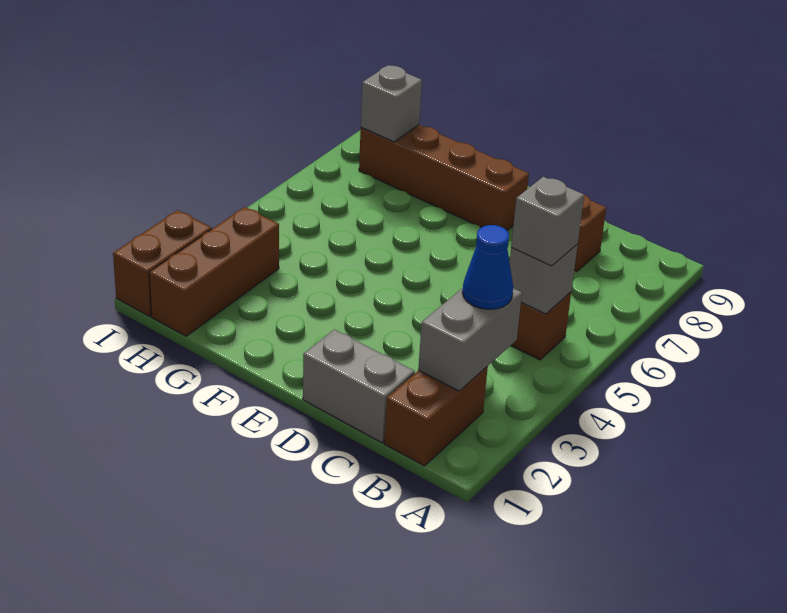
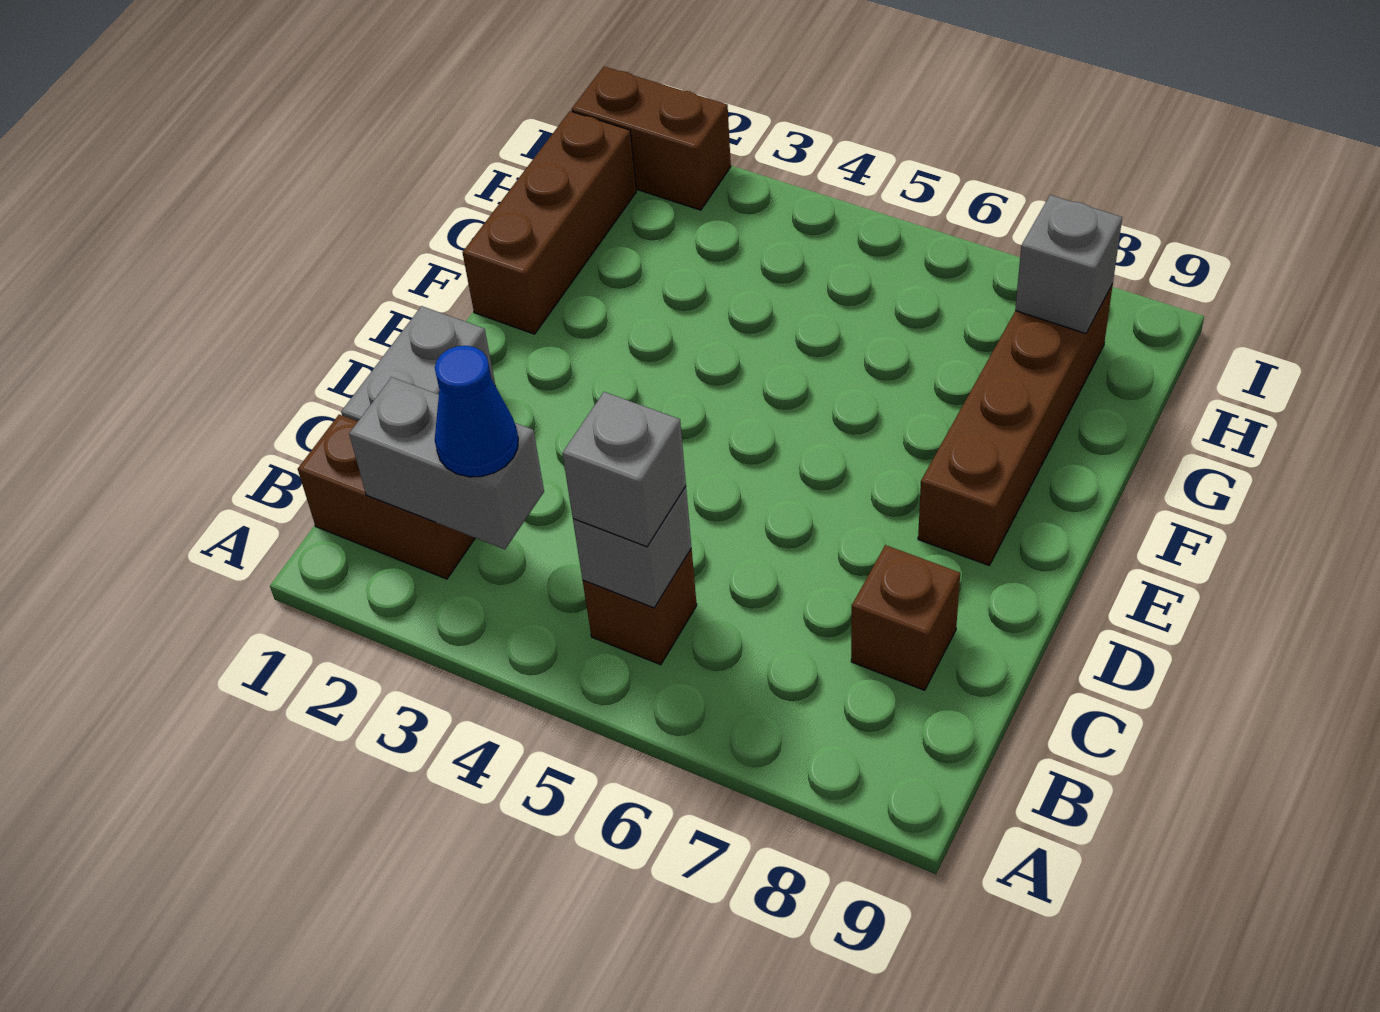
brown brick H1:H3 level 1 -> brown brick F1:H1 level 1

